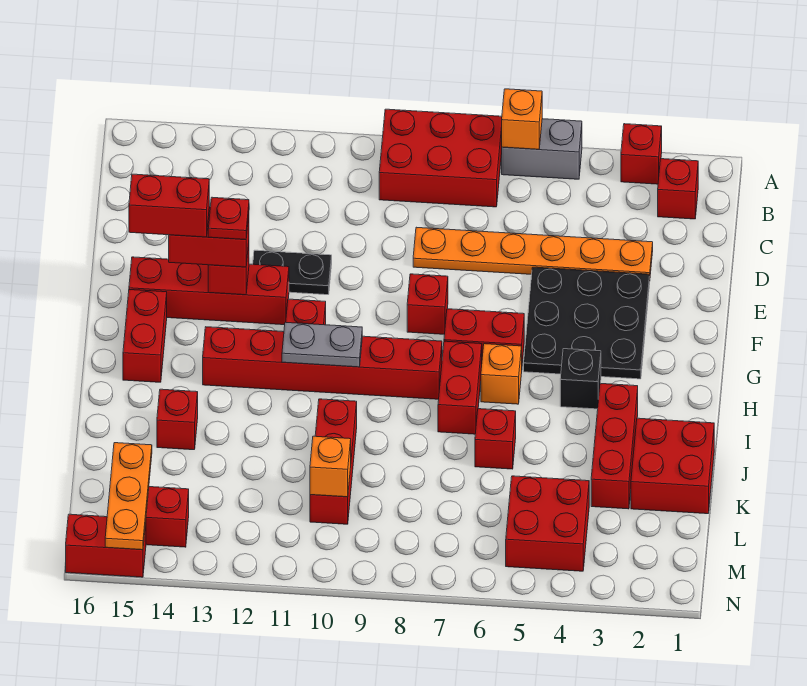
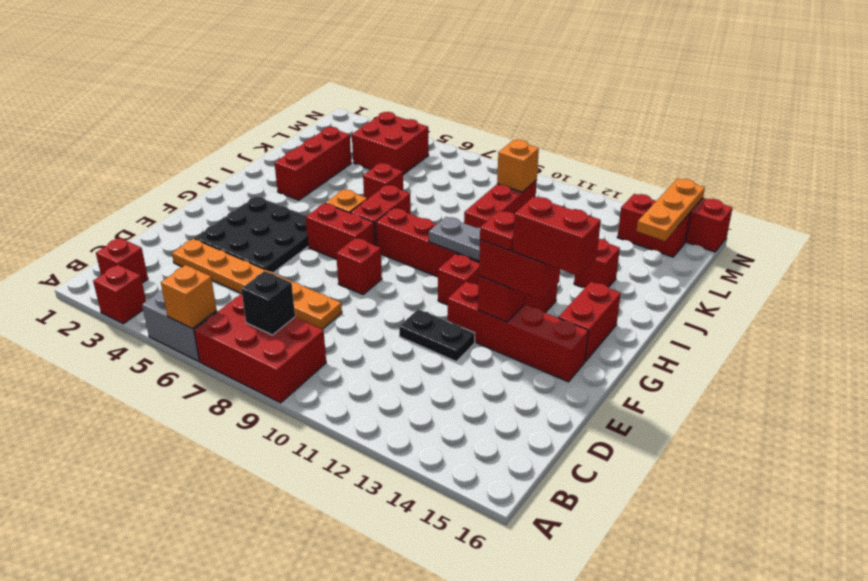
black brick H4 level 1 -> black brick B8 level 2
red brick J1:K2 level 1 -> none

